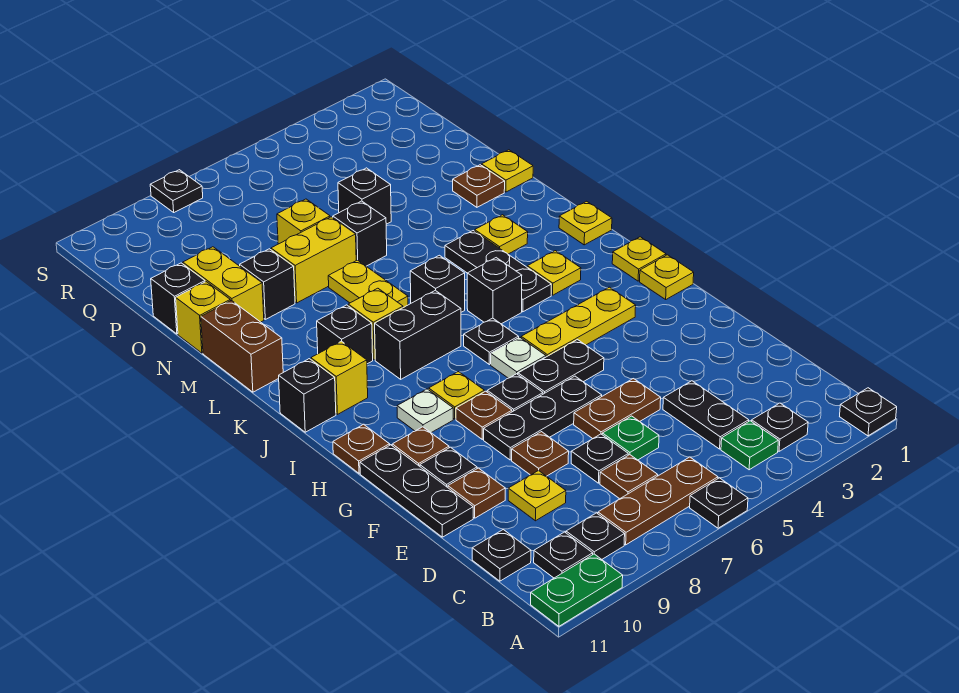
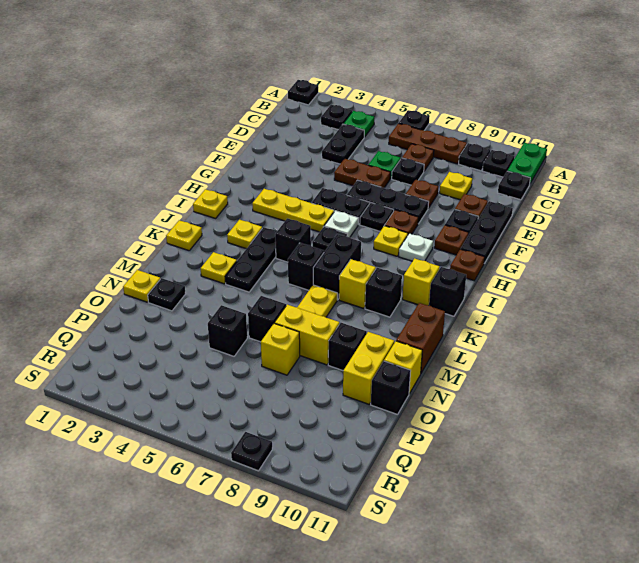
green plate A10:A11 level 1 -> green plate A11:B11 level 1
yellow plate H1 level 1 -> none
black brick J7:J8 level 1 -> black brick J7:K7 level 1
brown plate N2 level 1 -> black plate N2 level 1

